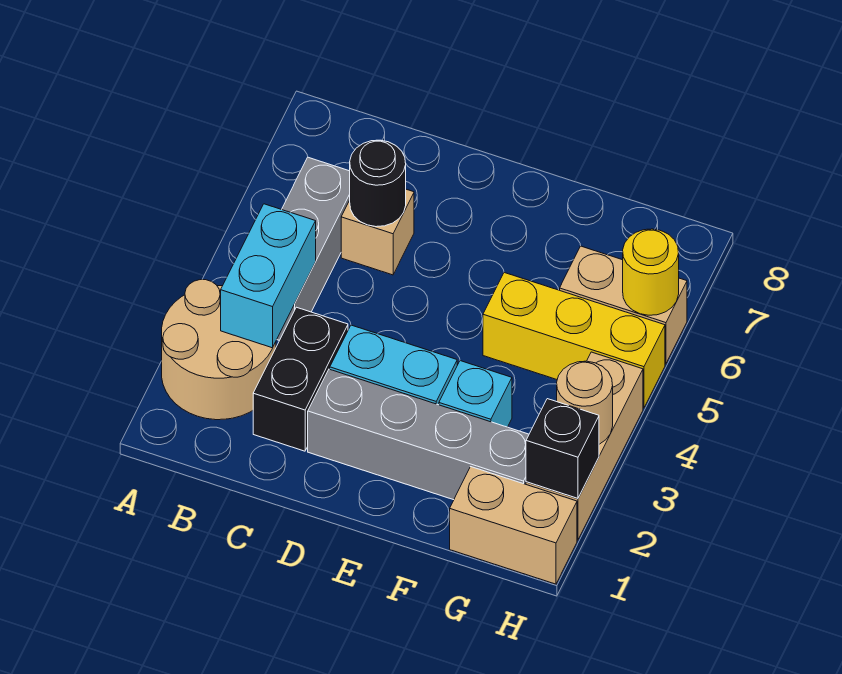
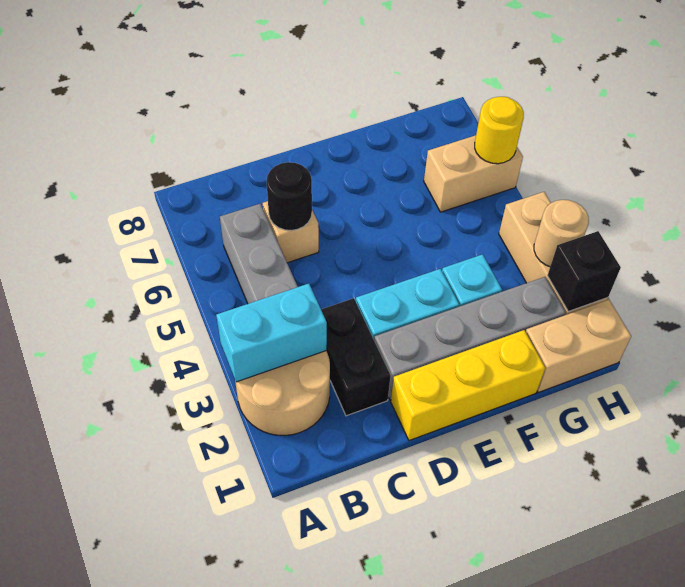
cyan brick B3:B4 level 2 -> cyan brick A3:B3 level 2
yellow brick F5:H5 level 1 -> yellow brick D1:F1 level 1

